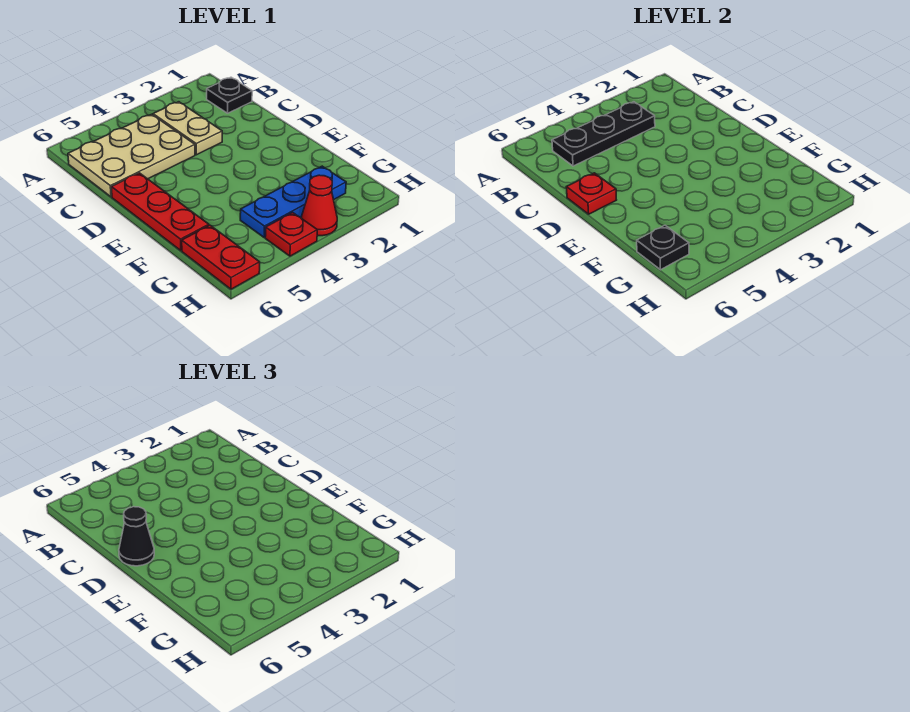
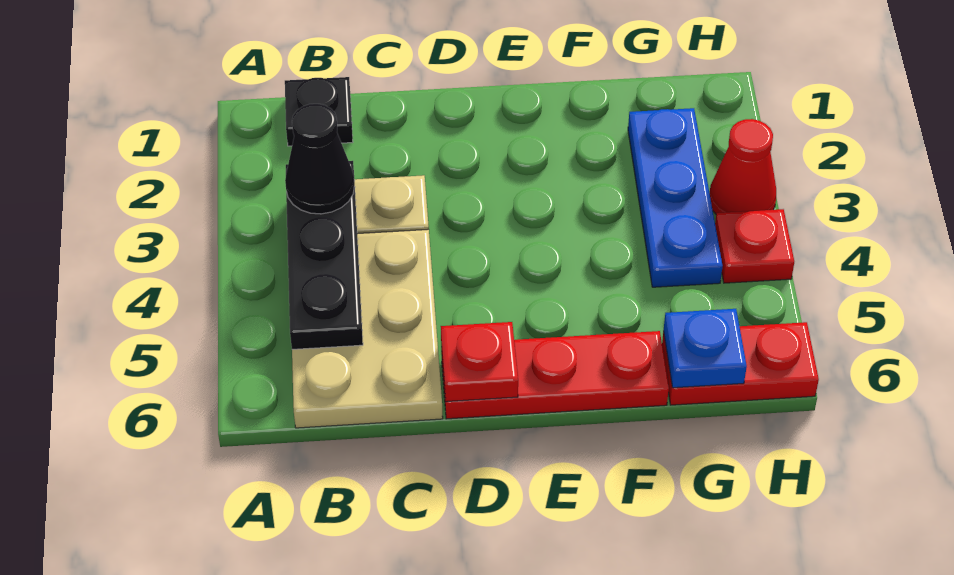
black cone D6 level 3 -> black cone B3 level 3
black plate G6 level 2 -> blue plate G6 level 2

